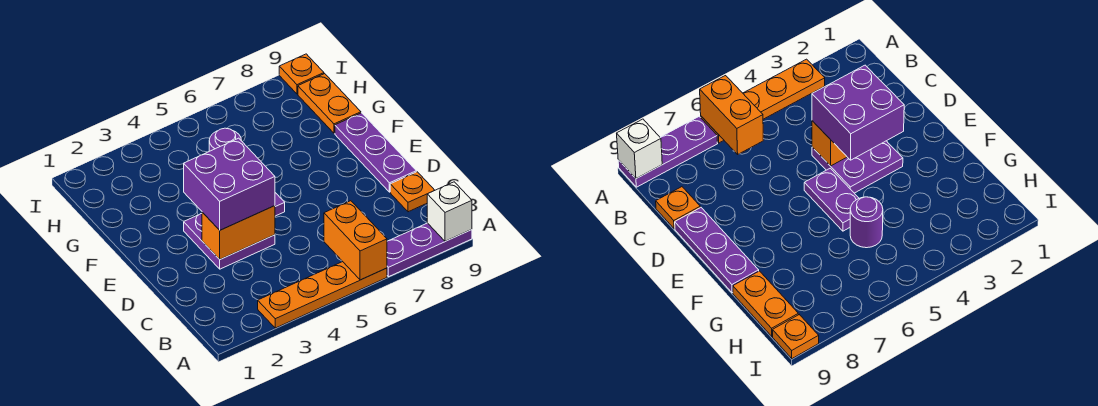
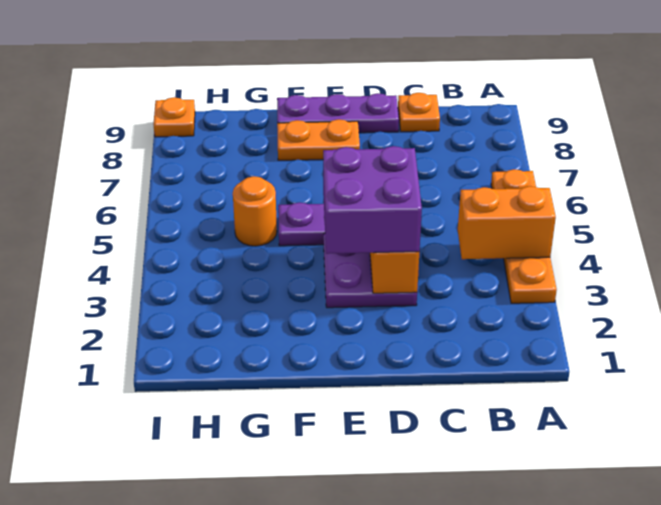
orange brick A6:B6 level 2 -> orange brick A4:B4 level 2
purple plate A7:A9 level 1 -> none
white brick A9 level 2 -> none
purple round brick G5 level 1 -> orange round brick G5 level 1
orange plate G9:H9 level 1 -> orange plate E8:F8 level 1

